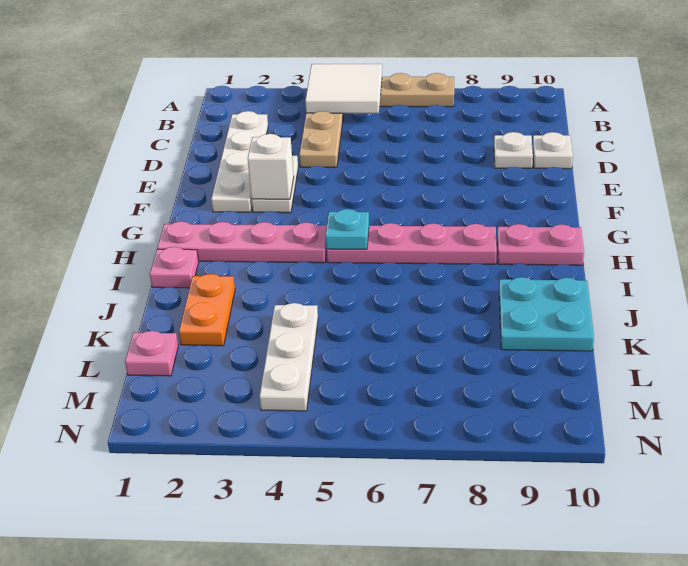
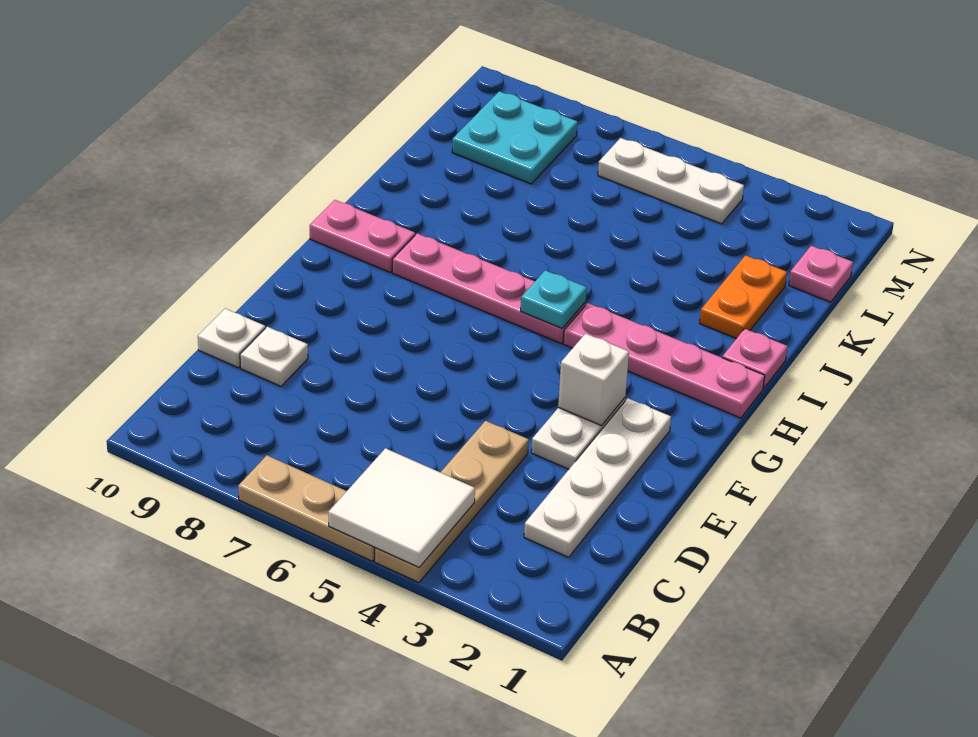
cyan plate J9:K10 level 1 -> cyan plate L8:M9 level 1
white plate K4:M4 level 1 -> white plate M4:M6 level 1

